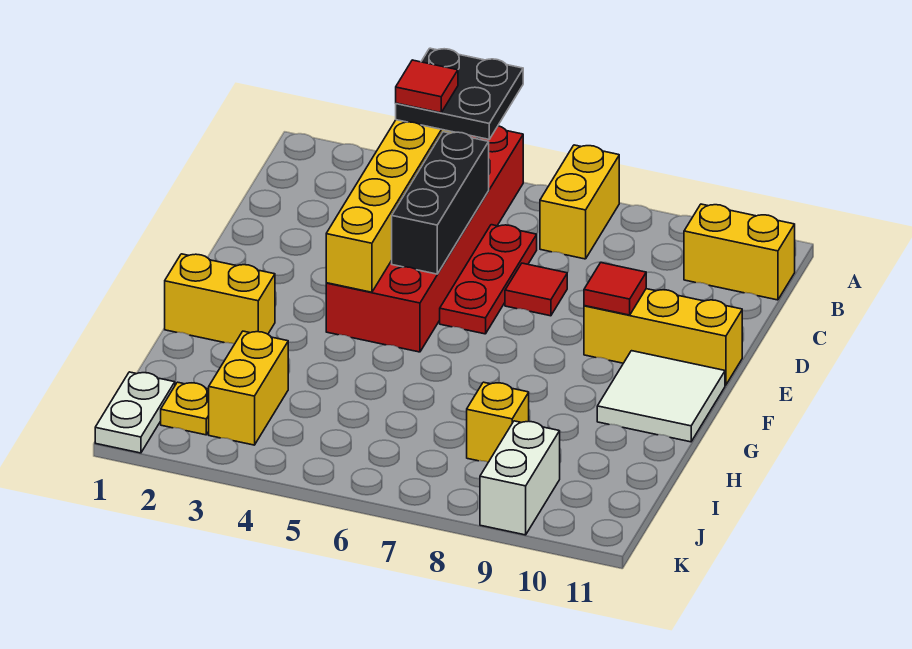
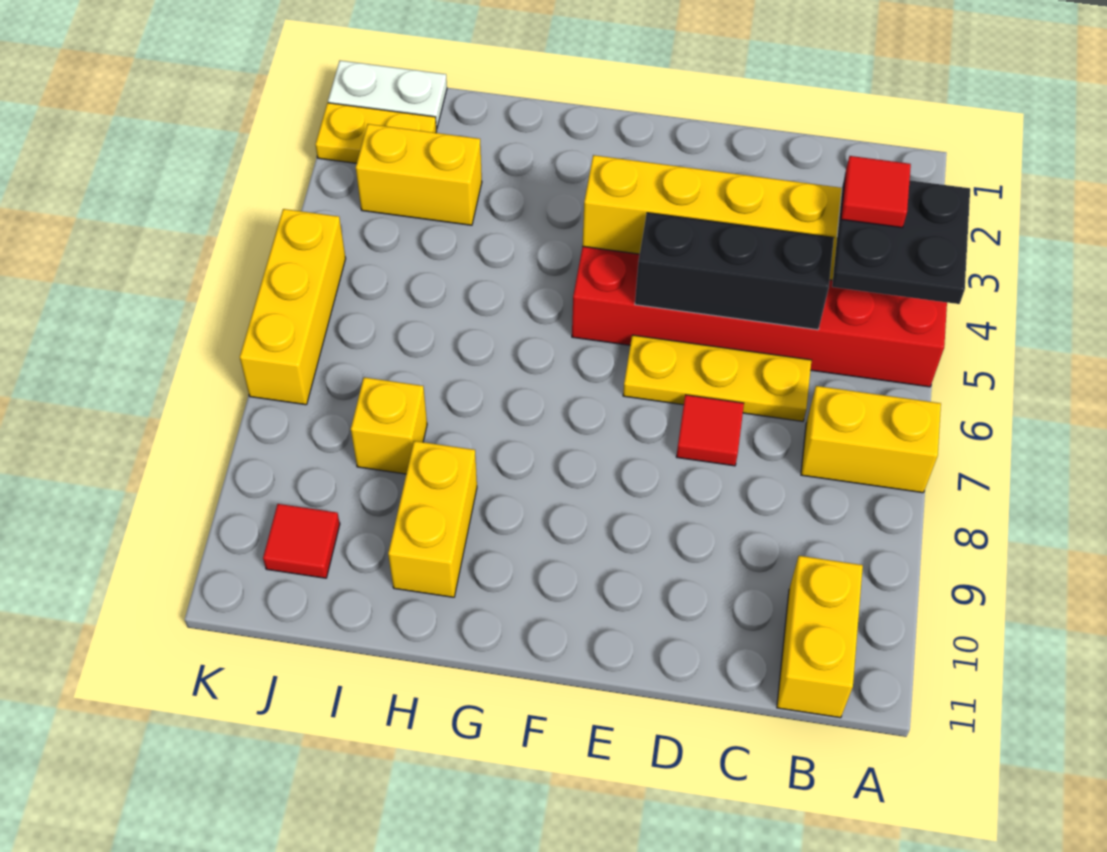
red plate C6:E6 level 1 -> yellow plate C6:E6 level 1
yellow brick E9:E11 level 1 -> yellow brick K5:K7 level 1
red tile E9 level 2 -> red tile J10 level 1
white tile F10:G11 level 1 -> none
yellow brick G1:G2 level 1 -> yellow brick H9:H10 level 1
yellow plate J2 level 1 -> yellow plate J2:K2 level 1
white brick J9:K9 level 1 -> none

